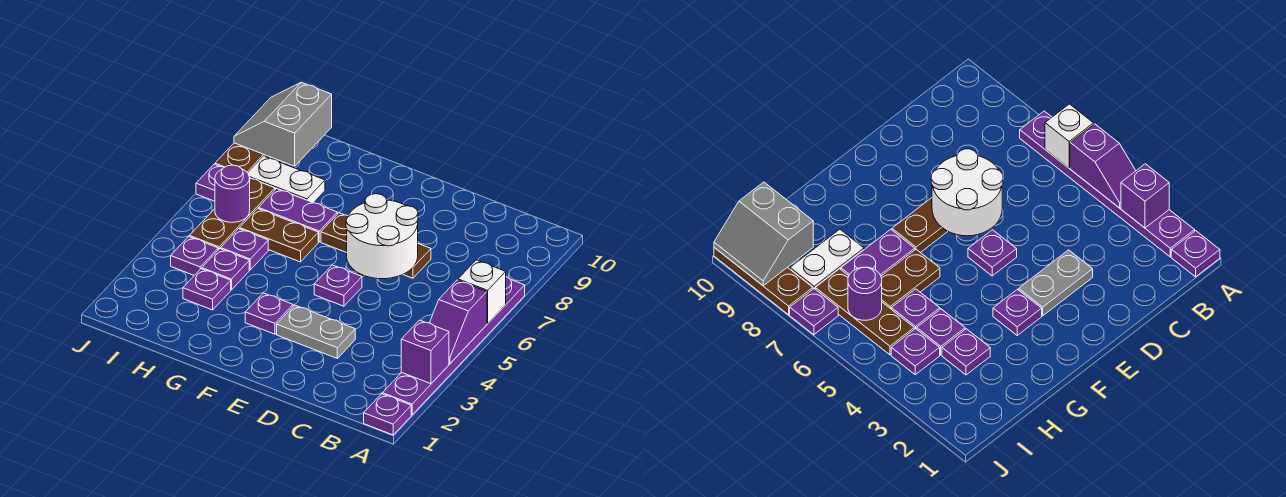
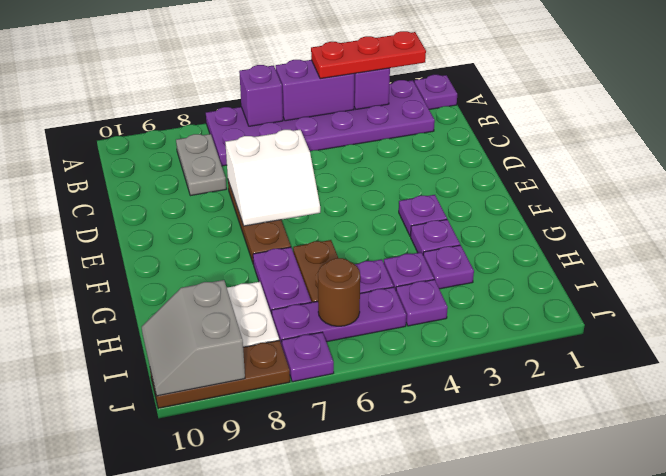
purple plate A2:A7 level 1 -> purple plate A2:B7 level 1
none -> red plate A2:A4 level 3
purple slope A4:A5 level 2 top 5 -> purple brick A4:A5 level 2
white brick A6 level 2 -> purple brick A6 level 2
grey plate D3:E3 level 1 -> grey plate B8:C8 level 1
white round brick D6:E7 level 2 -> white slope D6:E7 level 2 top D
purple plate E5 level 1 -> purple plate G3 level 1
brown plate I5:I7 level 1 -> purple plate I5:I7 level 1
purple round brick I6 level 2 -> brown round brick I6 level 2
grey slope I9:J10 level 2 top I -> grey slope I9:J10 level 2 top 9

